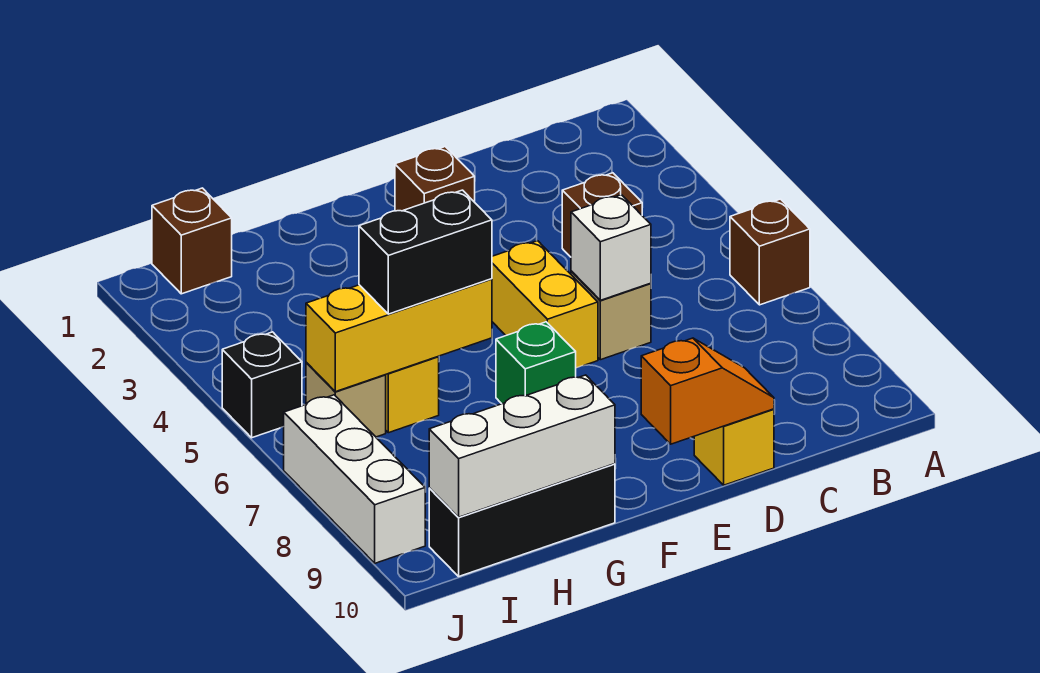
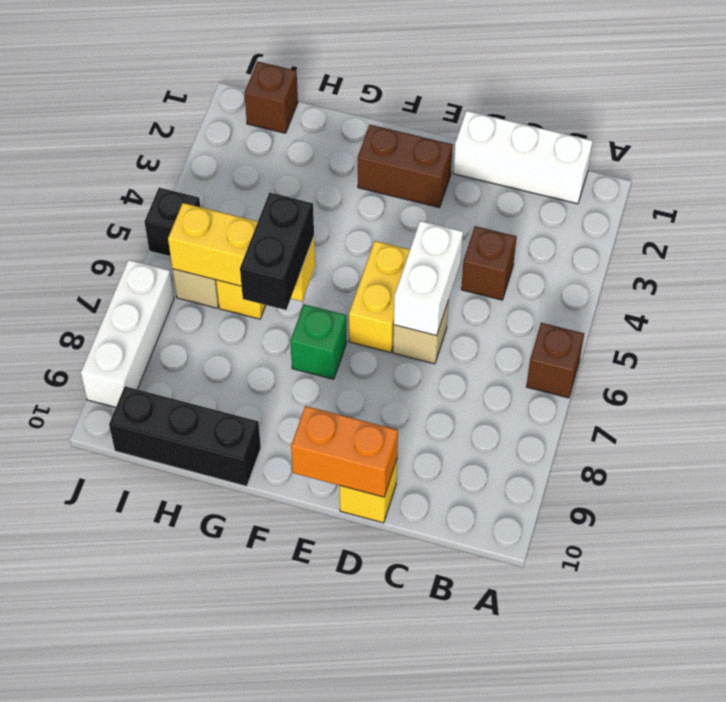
white brick D6 level 2 -> white brick D5:D6 level 2
orange slope D10:E10 level 2 top E -> orange brick D10:E10 level 2
brown brick E2 level 1 -> brown brick E2:F2 level 1
black brick G6:H6 level 3 -> black brick G6:G7 level 3
white brick G10:I10 level 2 -> white brick B1:D1 level 1

